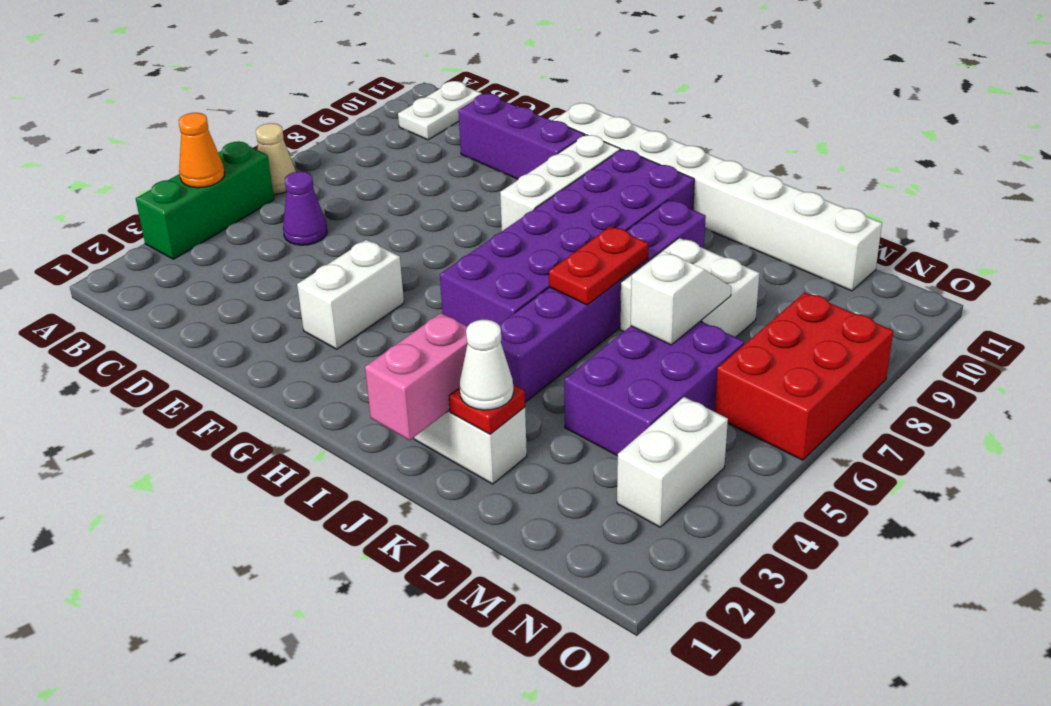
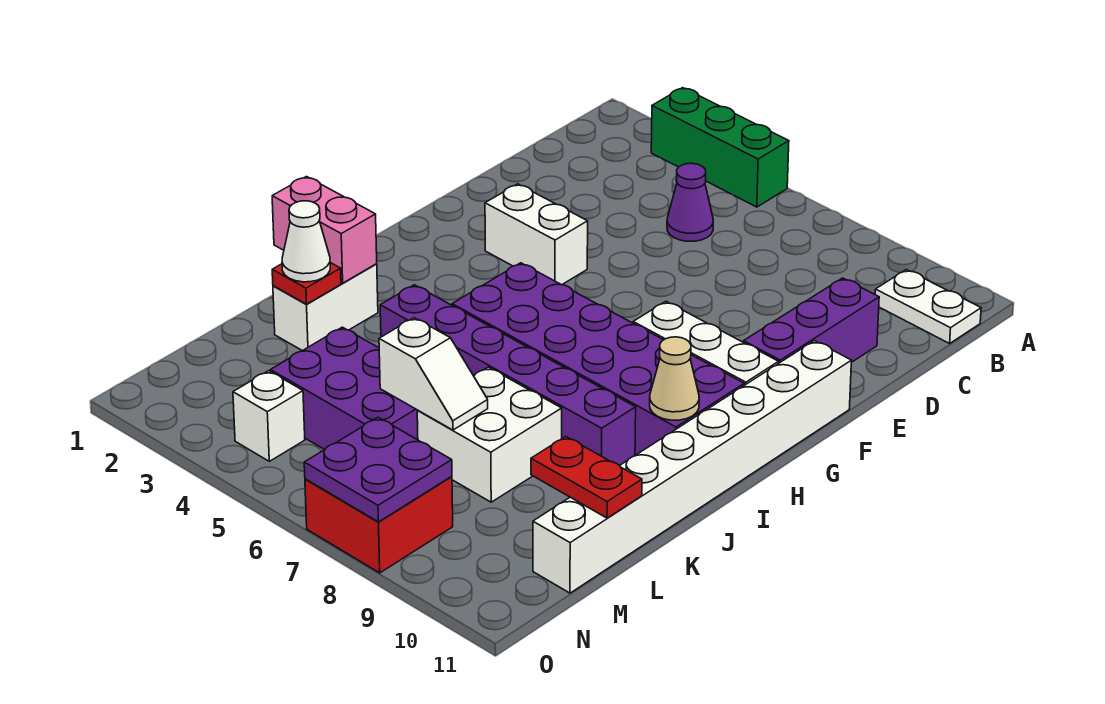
orange cone A4 level 2 -> none
tan cone A6 level 1 -> tan cone I10 level 2
red plate J6:J7 level 2 -> red plate L10:L11 level 2
white brick N3:N4 level 1 -> white brick N4 level 1
red brick N6:O8 level 1 -> red brick N7:O8 level 1
none -> purple plate N7:O8 level 2

